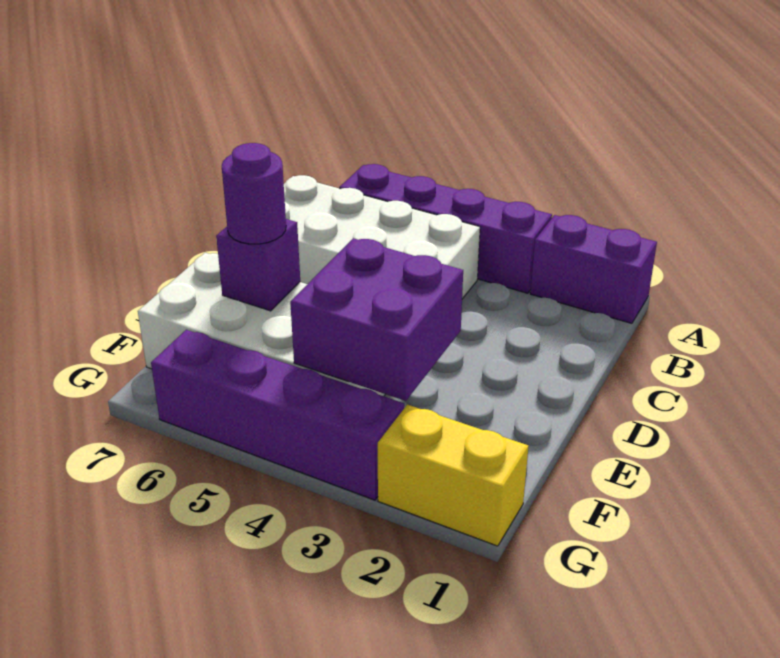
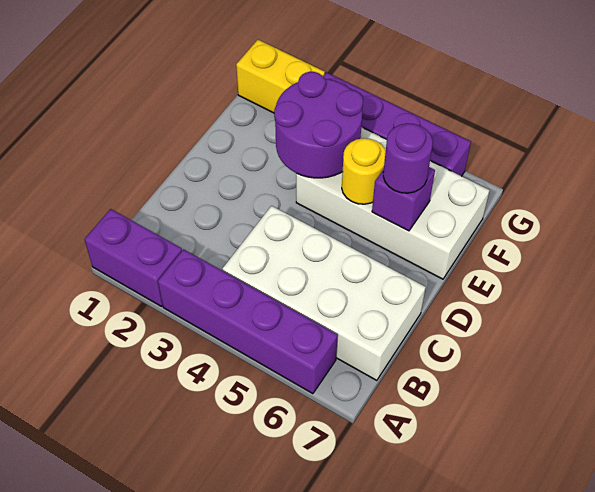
purple brick E3:F4 level 2 -> purple round brick E3:F4 level 2
none -> yellow round brick E5 level 2

